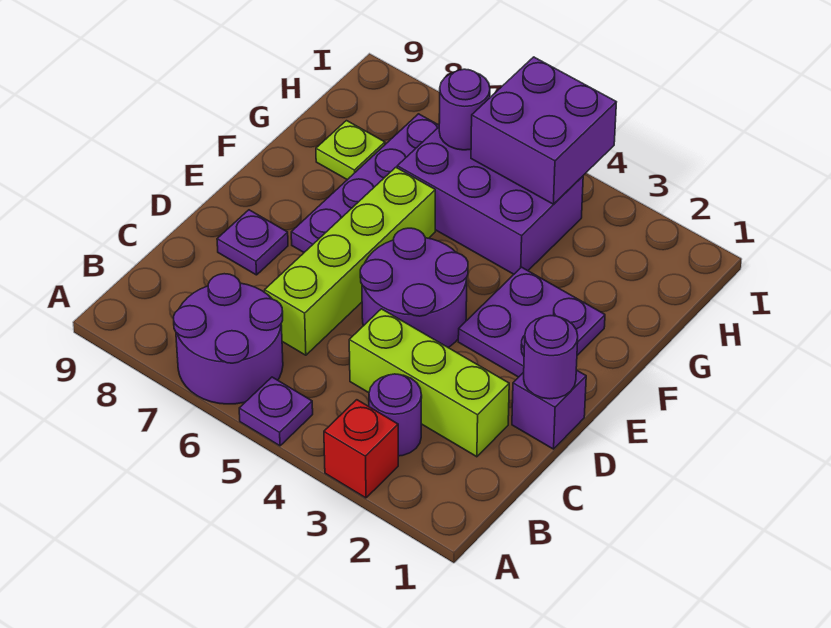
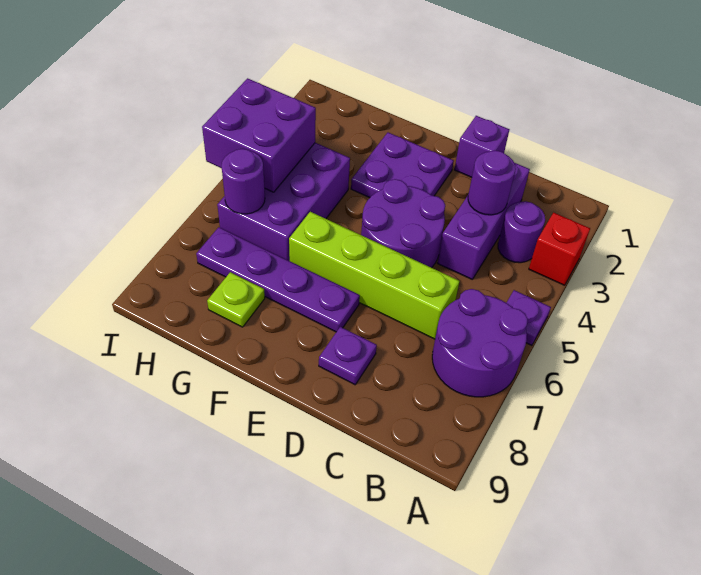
lime brick C2:C4 level 1 -> purple brick C2:C4 level 1
purple round brick D1 level 2 -> purple round brick C3 level 2

